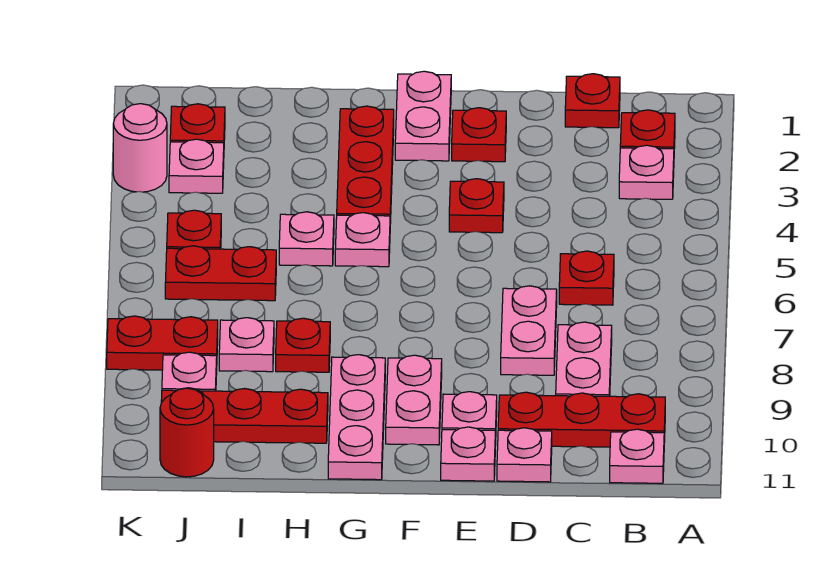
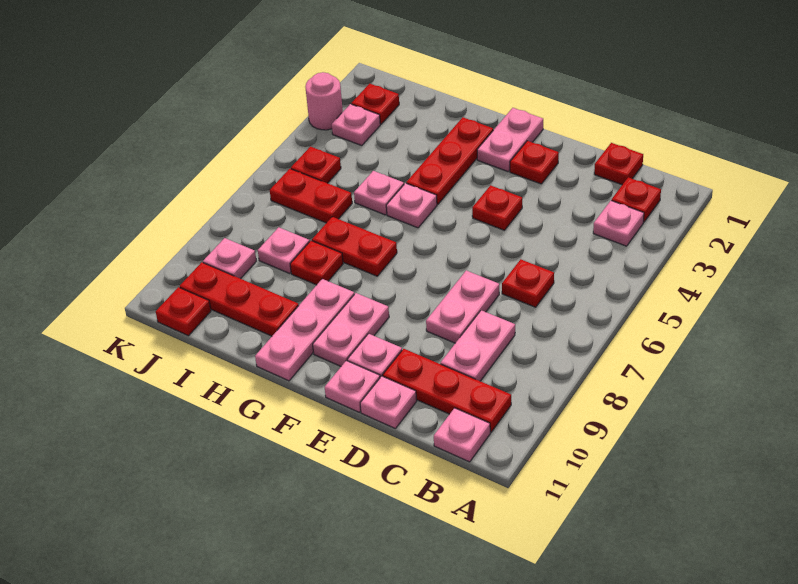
red plate J8:K8 level 1 -> red plate G7:H7 level 1
red round brick J11 level 1 -> red plate J11 level 1

